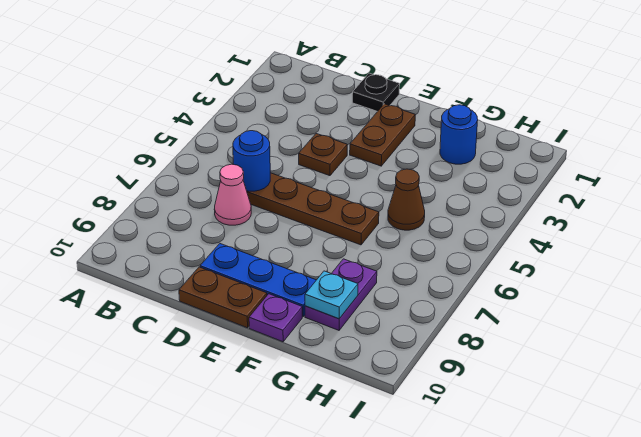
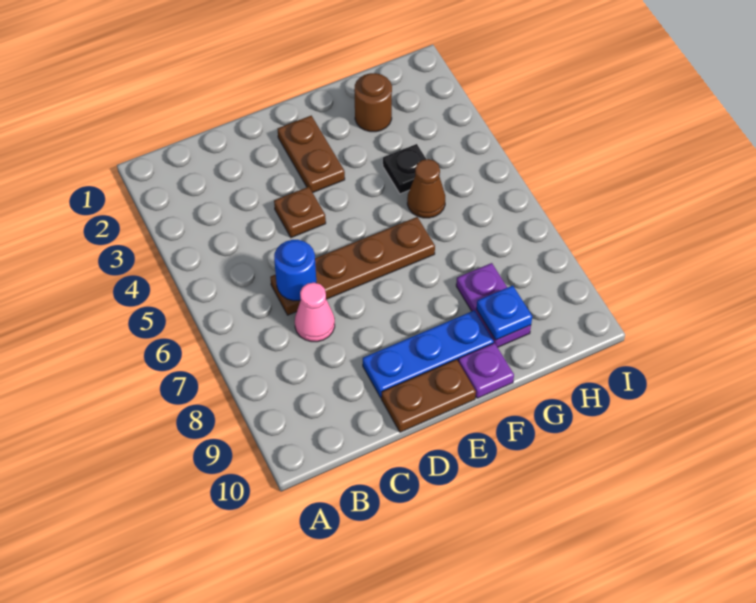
black plate D1 level 1 -> black plate G4 level 1
blue round brick G2 level 1 -> brown round brick G2 level 1
cyan plate G9 level 2 -> blue plate G9 level 2

